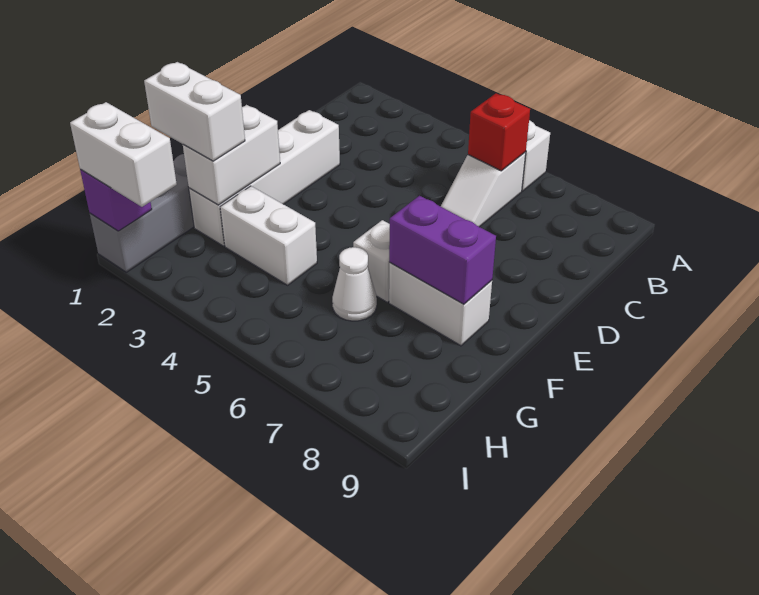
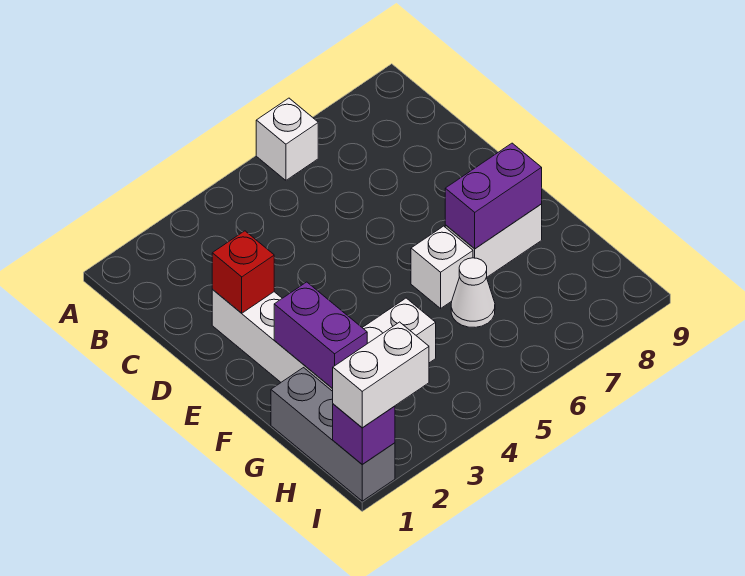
white slope B6:C6 level 1 top B -> none
red brick B6 level 2 -> red brick D2 level 2
white brick F2:G2 level 2 -> purple brick F2:G2 level 2
white brick G1:G2 level 3 -> none

